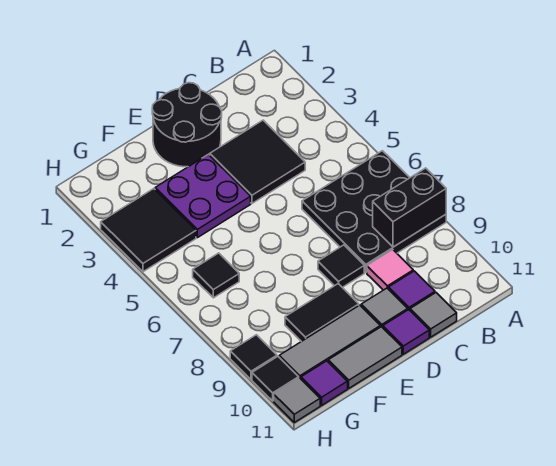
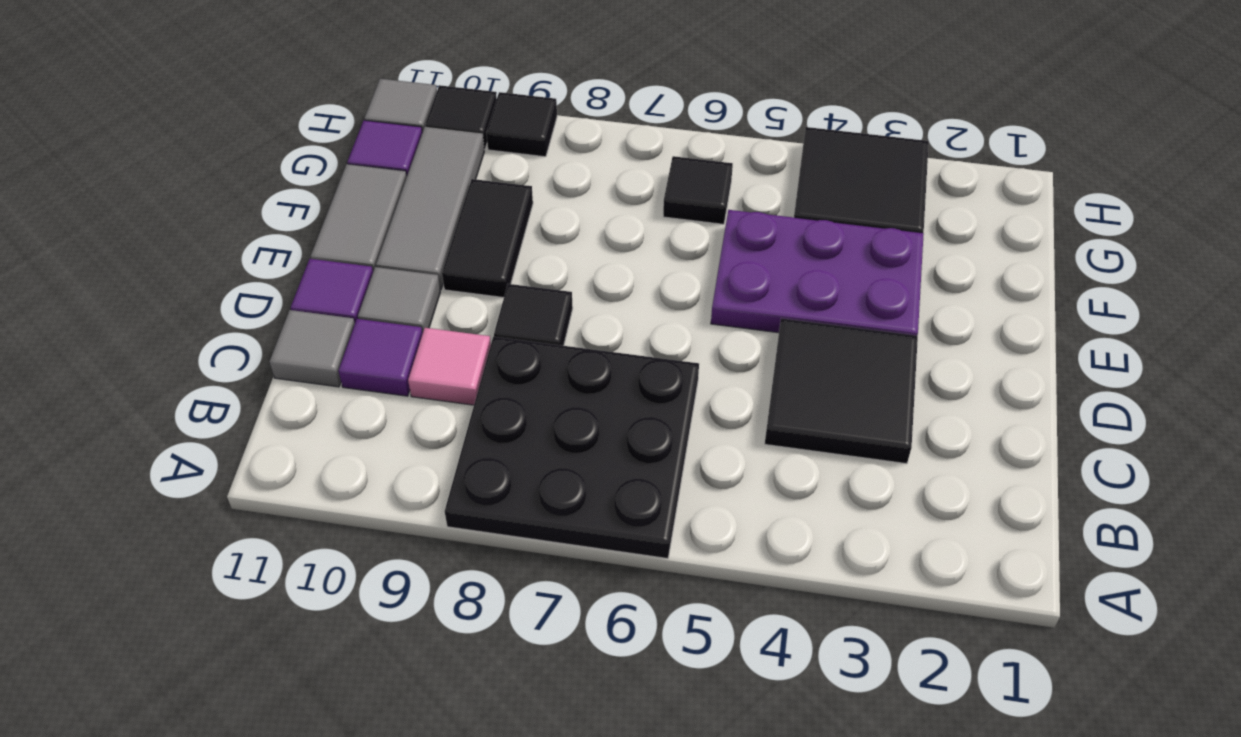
black brick A8:B8 level 2 -> none
black round brick D1:E2 level 1 -> none
purple plate E3:F4 level 1 -> purple plate E3:F5 level 1

